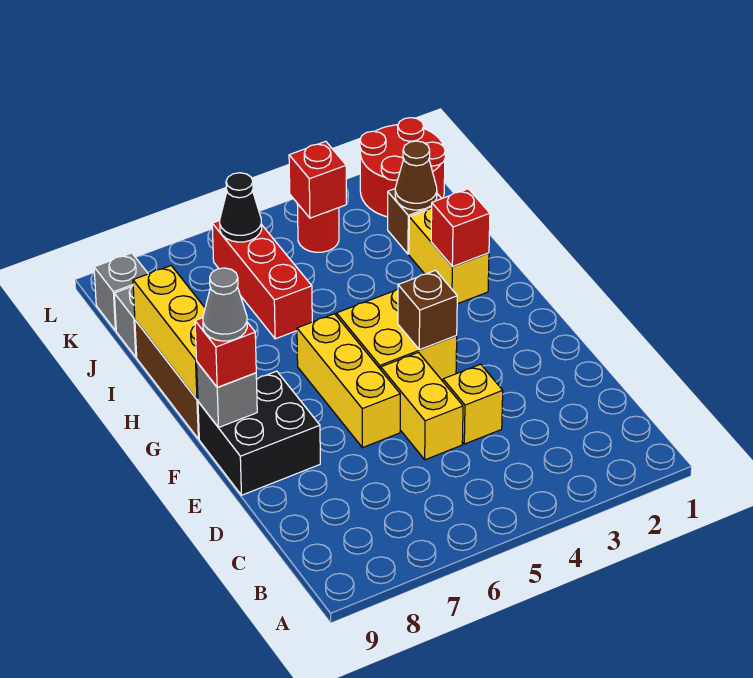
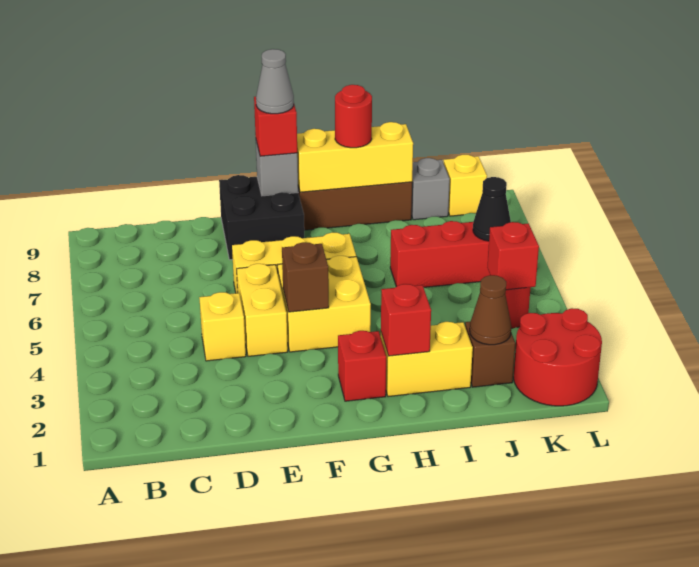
yellow brick D5:E5 level 1 -> yellow brick E4:E5 level 1
none -> red brick G2 level 1
none -> red round brick H9 level 3
grey brick K9 level 1 -> yellow brick K9 level 1

